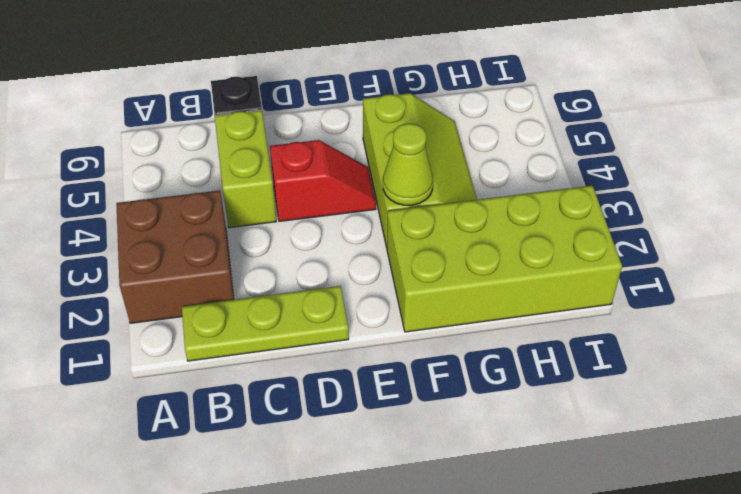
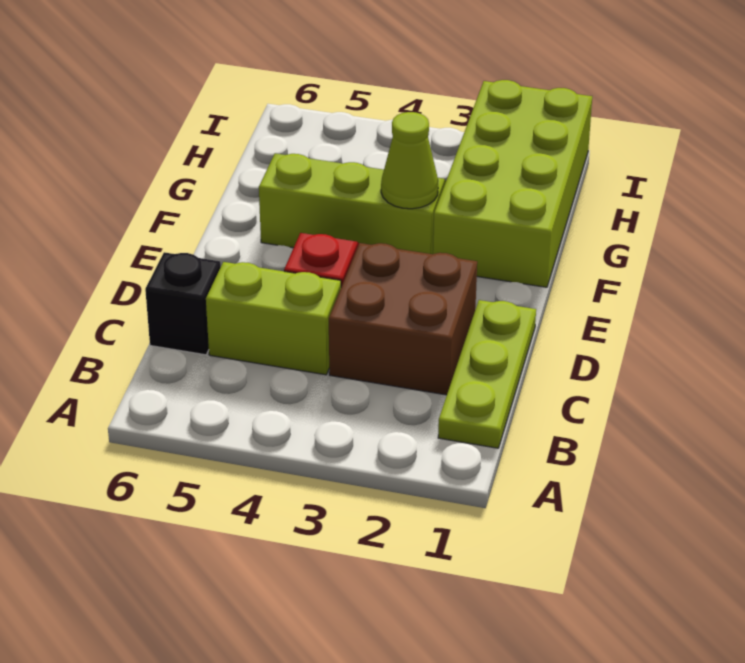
brown brick A2:B3 level 1 -> brown brick C2:D3 level 1

